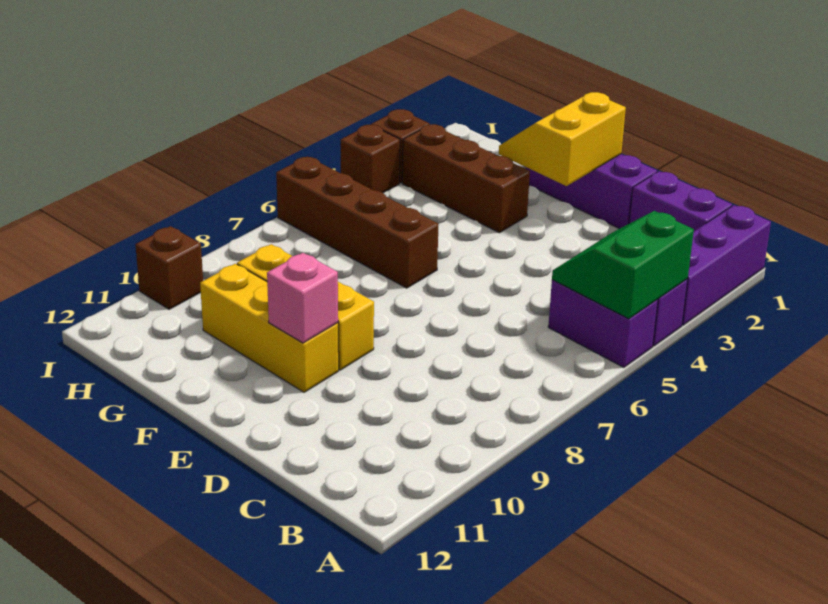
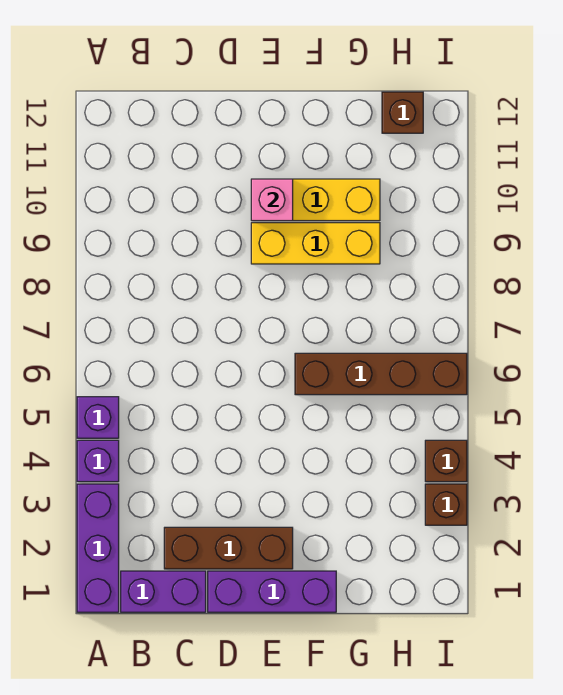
green slope A4:B5 level 2 top A -> none
purple brick A5:B5 level 1 -> purple brick A5 level 1
yellow slope E1:F2 level 2 top E -> none
brown brick F3:H3 level 1 -> brown brick C2:E2 level 1
brown brick I10 level 1 -> brown brick H12 level 1

